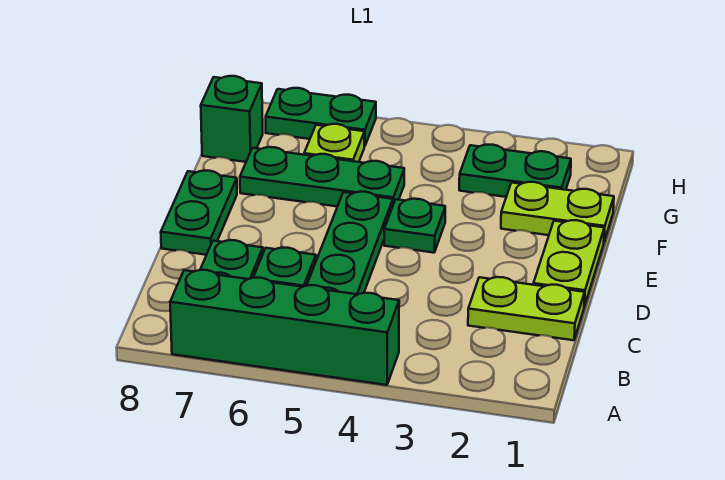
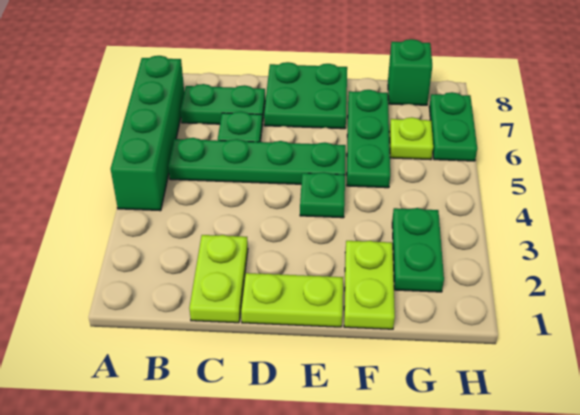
green plate D8:E8 level 1 -> green plate D7:E8 level 1

